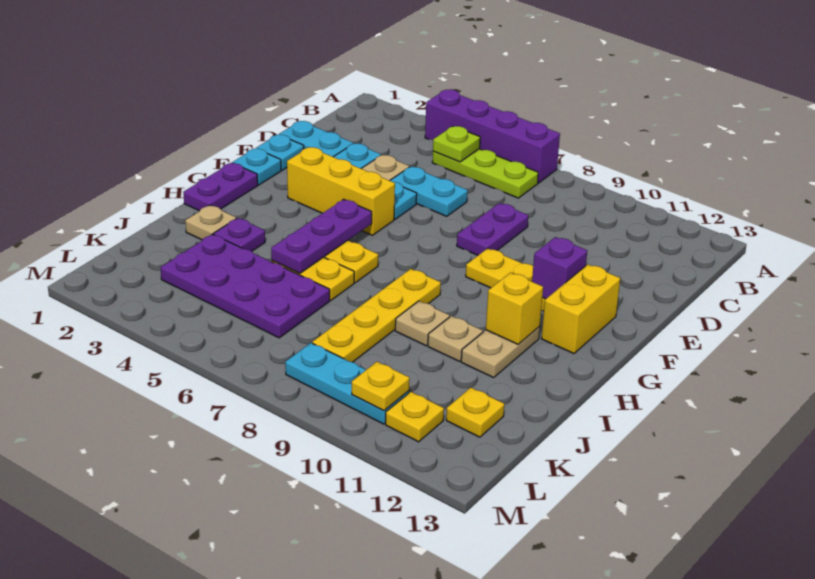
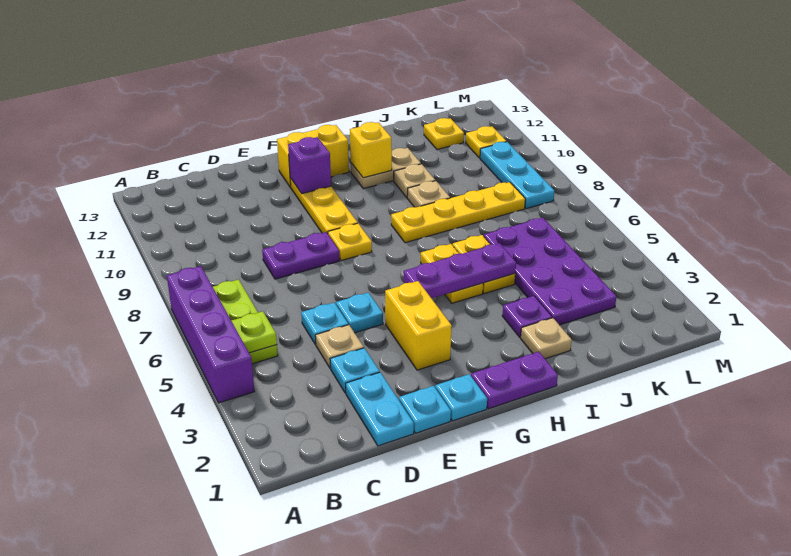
cyan plate D5:D6 level 1 -> cyan plate D5 level 1
yellow brick F3:F5 level 1 -> yellow brick F3:F4 level 1
yellow plate L10 level 2 -> yellow plate F8 level 1

